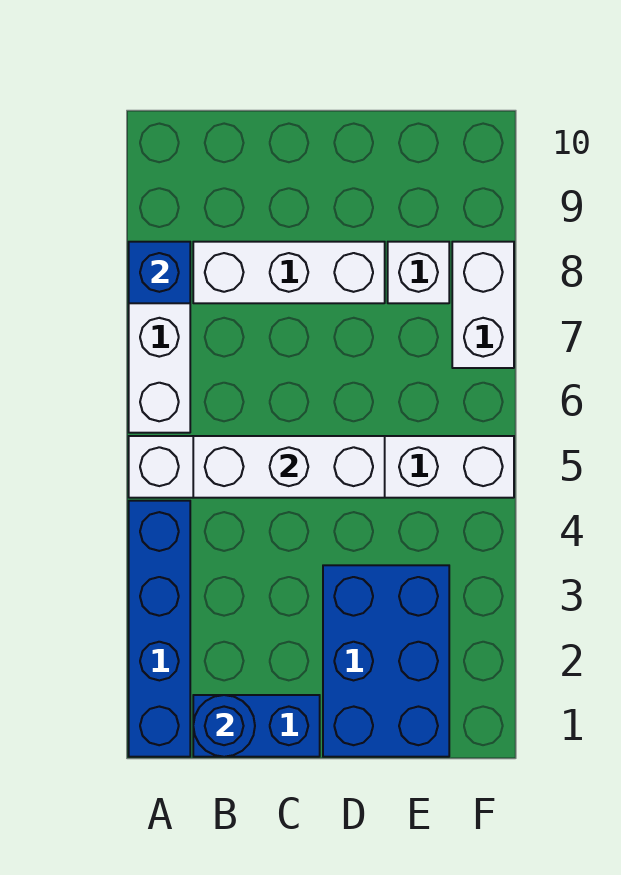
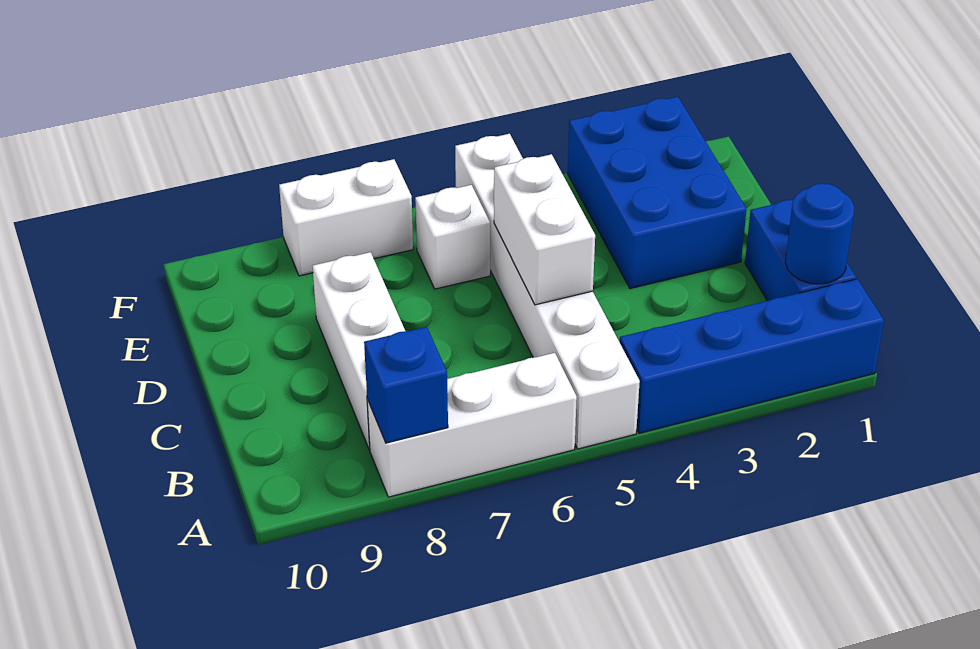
white brick B5:D5 level 2 -> white brick C5:D5 level 2
blue brick D1:E3 level 1 -> blue brick D2:F3 level 1
white brick E8 level 1 -> white brick E6 level 1

